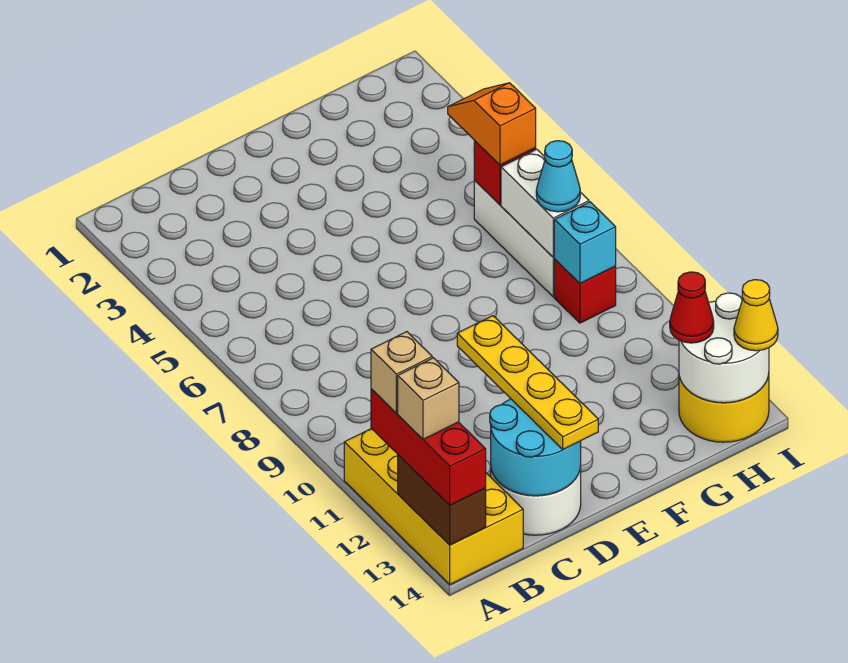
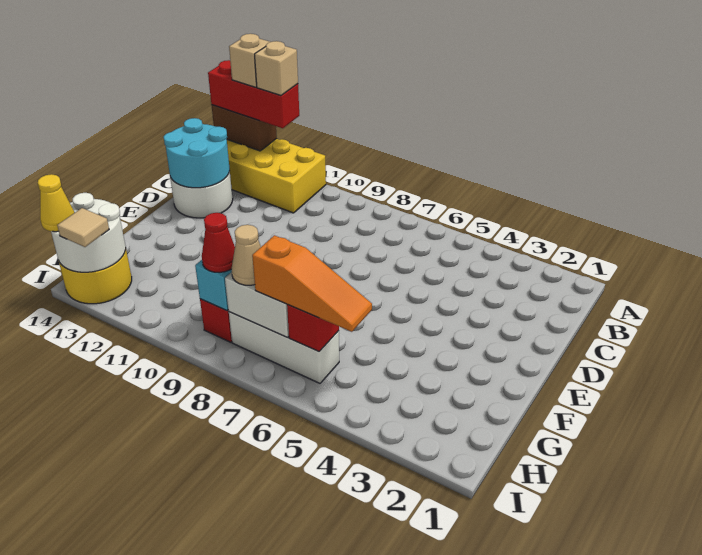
yellow plate D11:D14 level 3 -> none
orange slope H5:H6 level 3 top 6 -> orange slope H5:H7 level 3 top 7
cyan cone H8 level 3 -> tan cone H8 level 3
red cone H13 level 3 -> red cone H9 level 3
none -> tan tile I13 level 3

